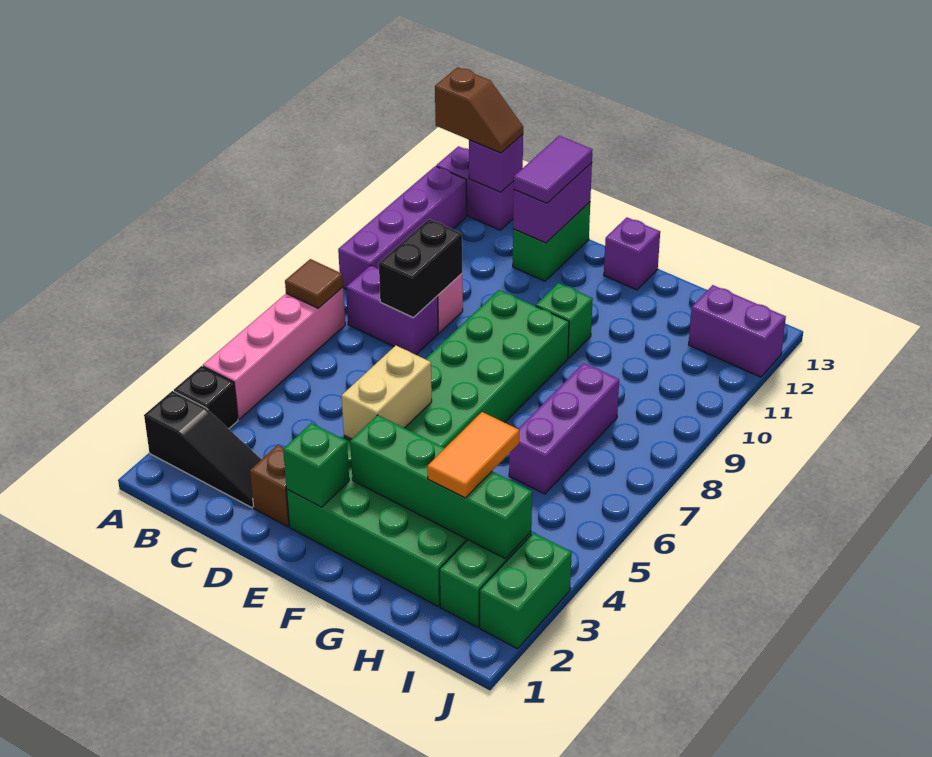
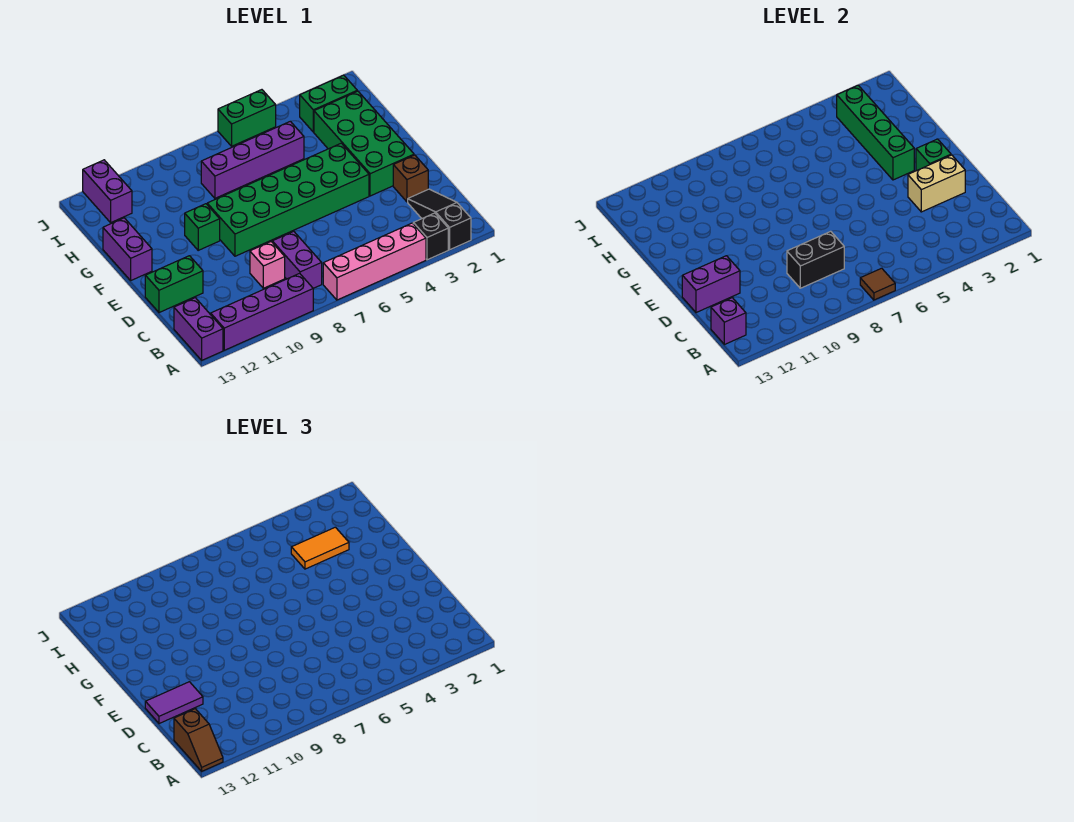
brown slope A13:B13 level 3 top A -> brown slope A13:B13 level 3 top B
tan brick E4:E5 level 2 -> tan brick D2:D3 level 2
purple brick F13 level 1 -> purple brick F13:G13 level 1
purple brick H6:H8 level 1 -> purple brick H5:H8 level 1
green brick J2:J3 level 1 -> green brick J5:J6 level 1

